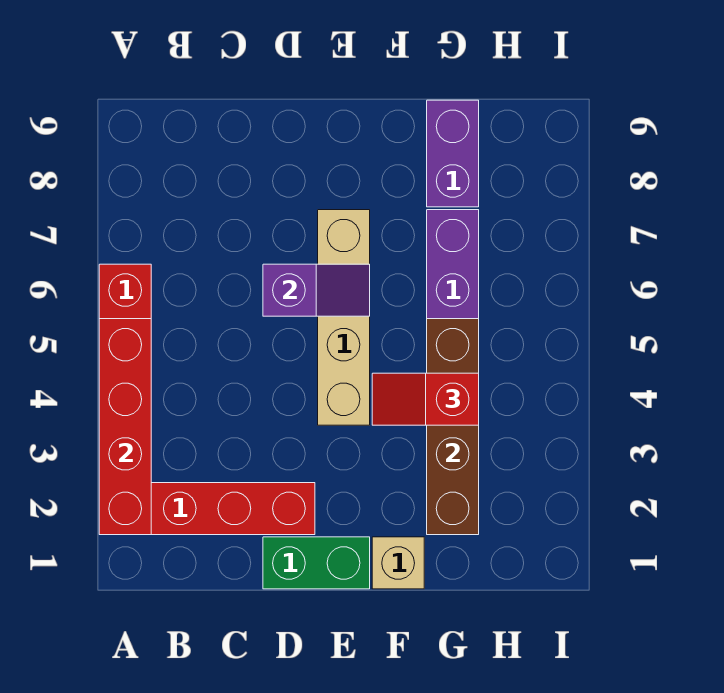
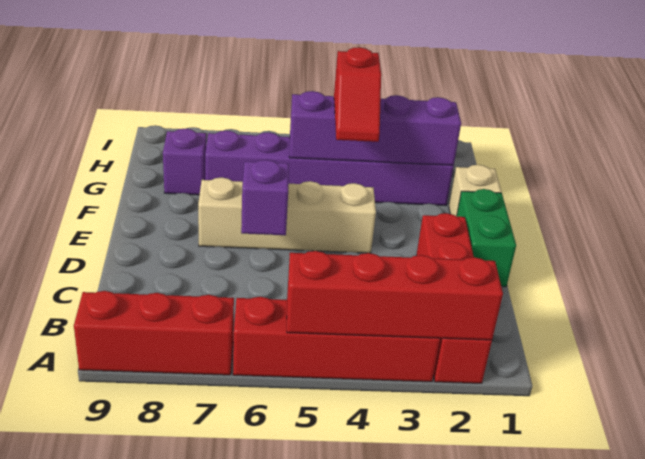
none -> red brick A7:A9 level 1
brown brick G2:G5 level 2 -> purple brick G2:G5 level 2
purple brick G8:G9 level 1 -> purple brick G8 level 1

